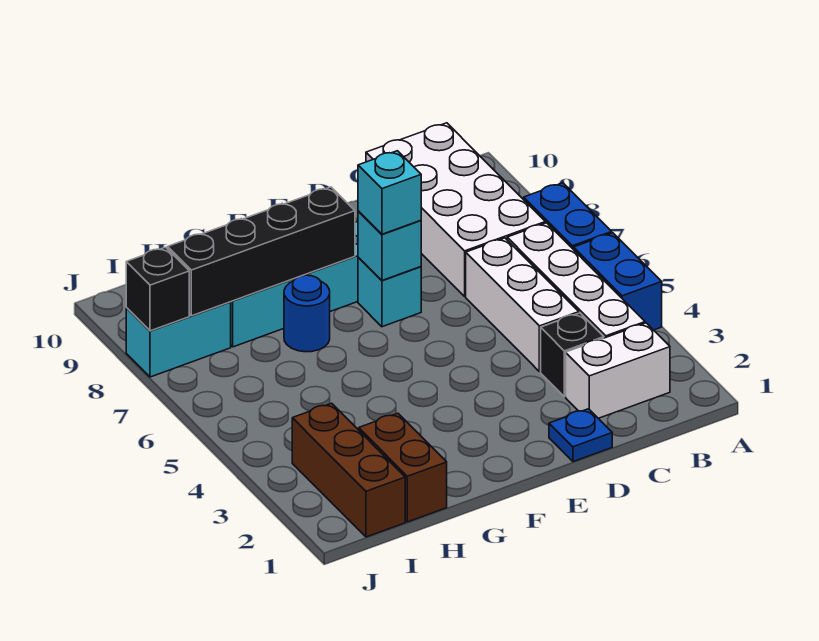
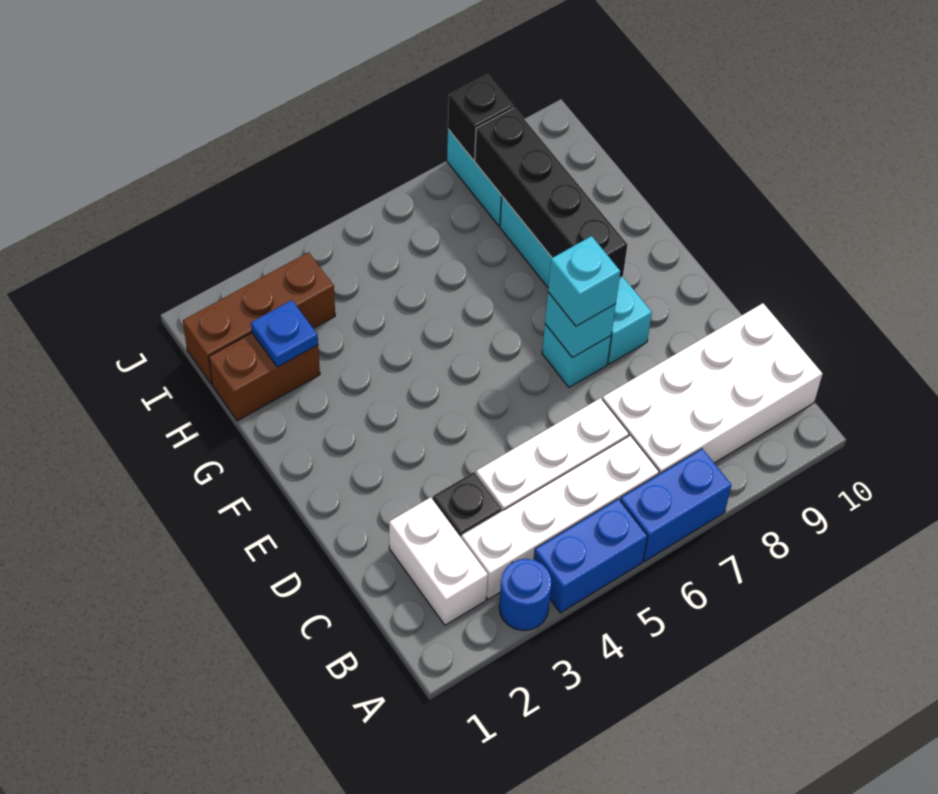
blue plate D1 level 1 -> blue plate H2 level 2
blue round brick G7 level 1 -> blue round brick A3 level 1

